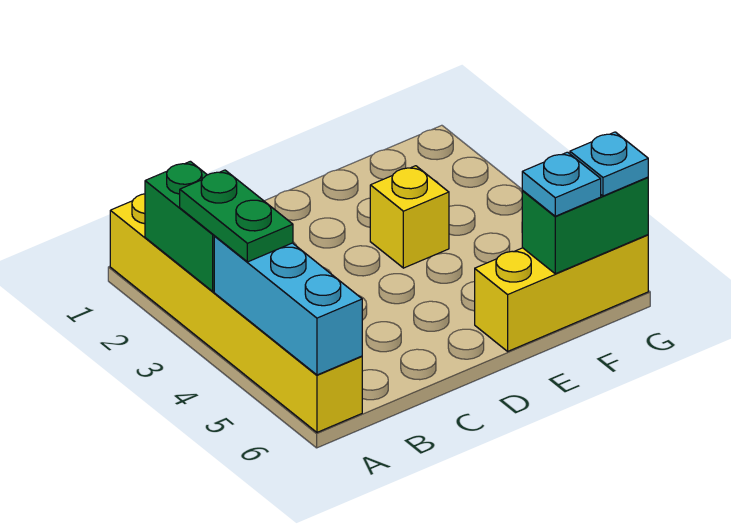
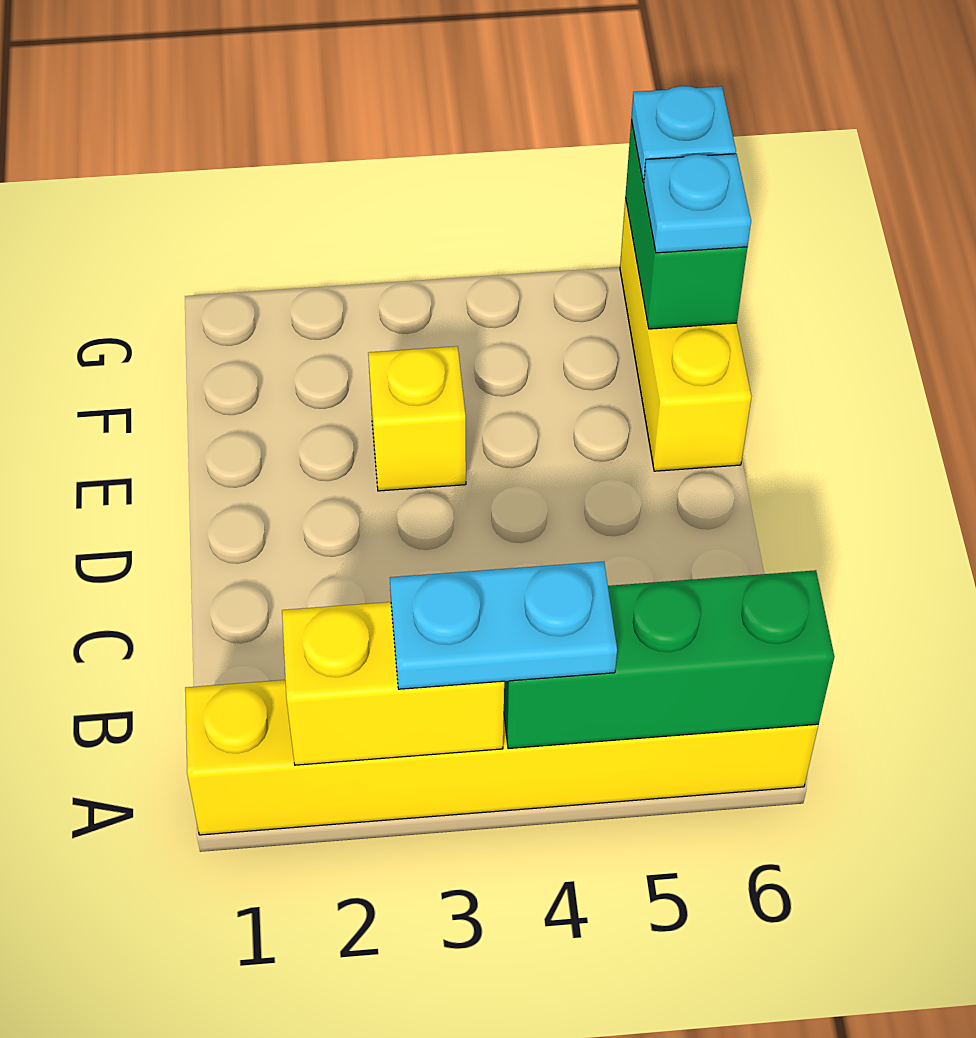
green brick A2:A3 level 2 -> yellow brick A2:A3 level 2
green plate A3:A4 level 3 -> cyan plate A3:A4 level 3
cyan brick A4:A6 level 2 -> green brick A4:A6 level 2

